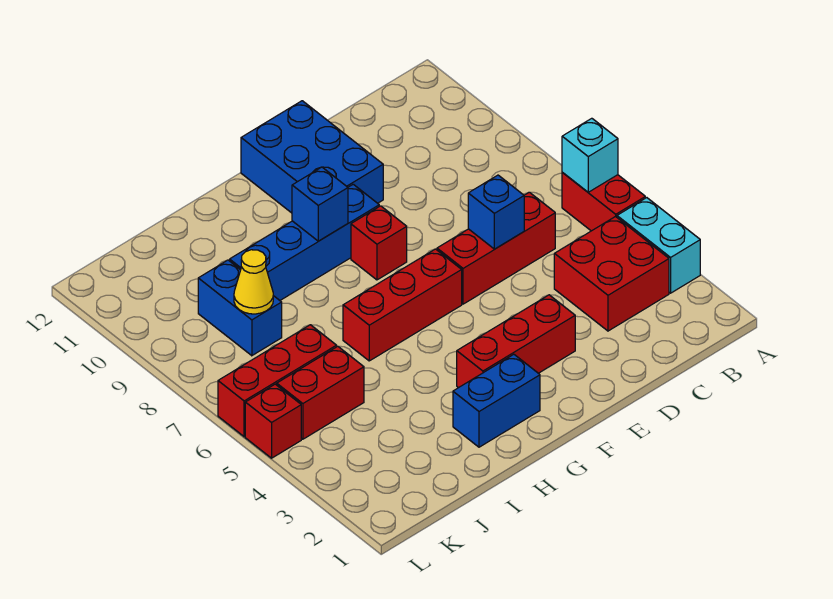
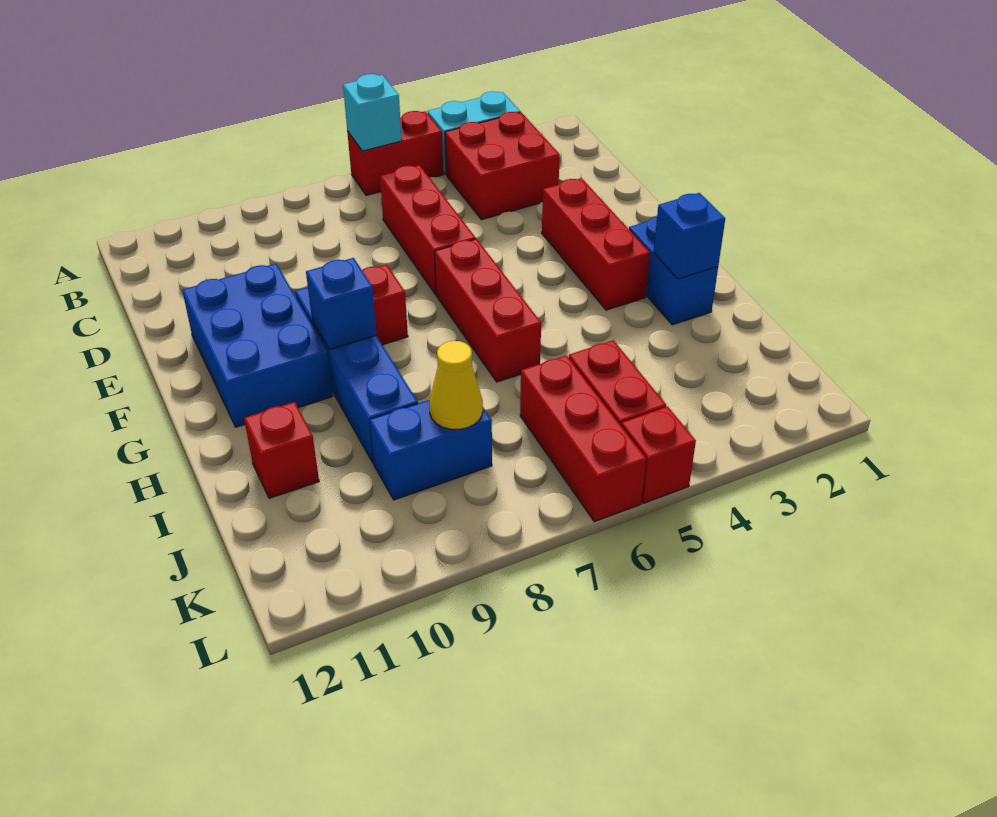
blue brick D6 level 2 -> blue brick H2 level 2
blue brick E10:F12 level 1 -> blue brick E10:G11 level 1
none -> red brick I11 level 1

